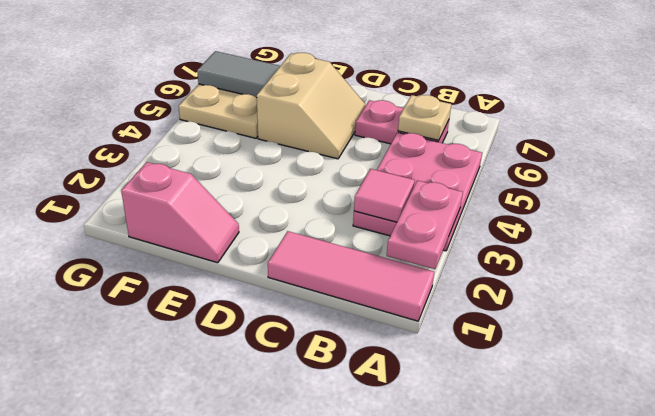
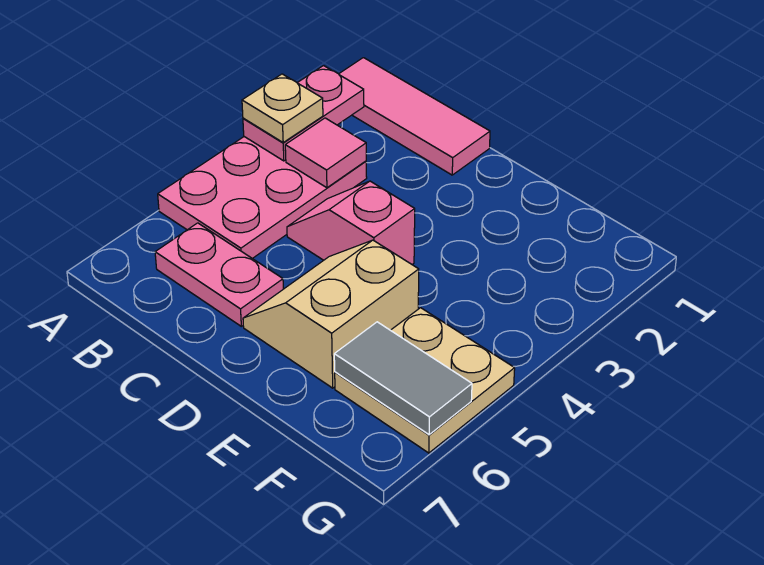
tan plate B6 level 2 -> tan plate A3 level 3
pink slope E1:F1 level 1 top F -> pink slope C4:D4 level 1 top D

